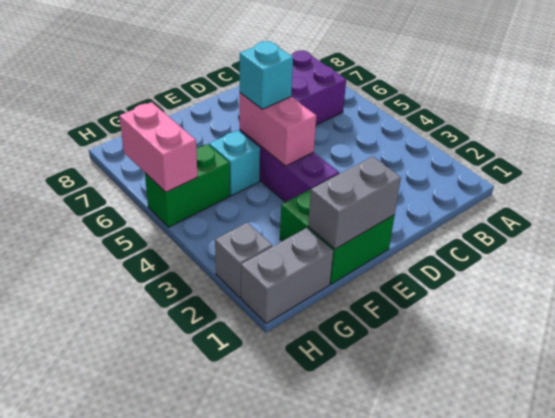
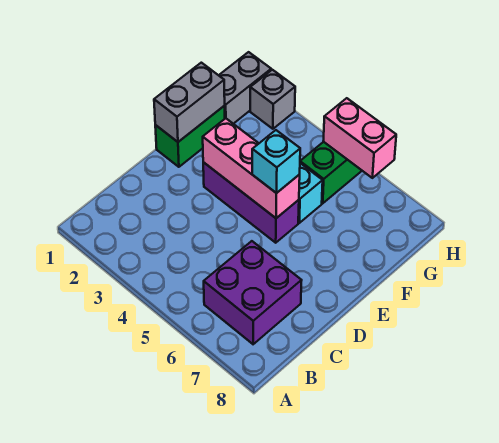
green brick E1:F2 level 1 -> green brick E1:F1 level 1
pink brick E4:E5 level 2 -> pink brick E3:E5 level 2

